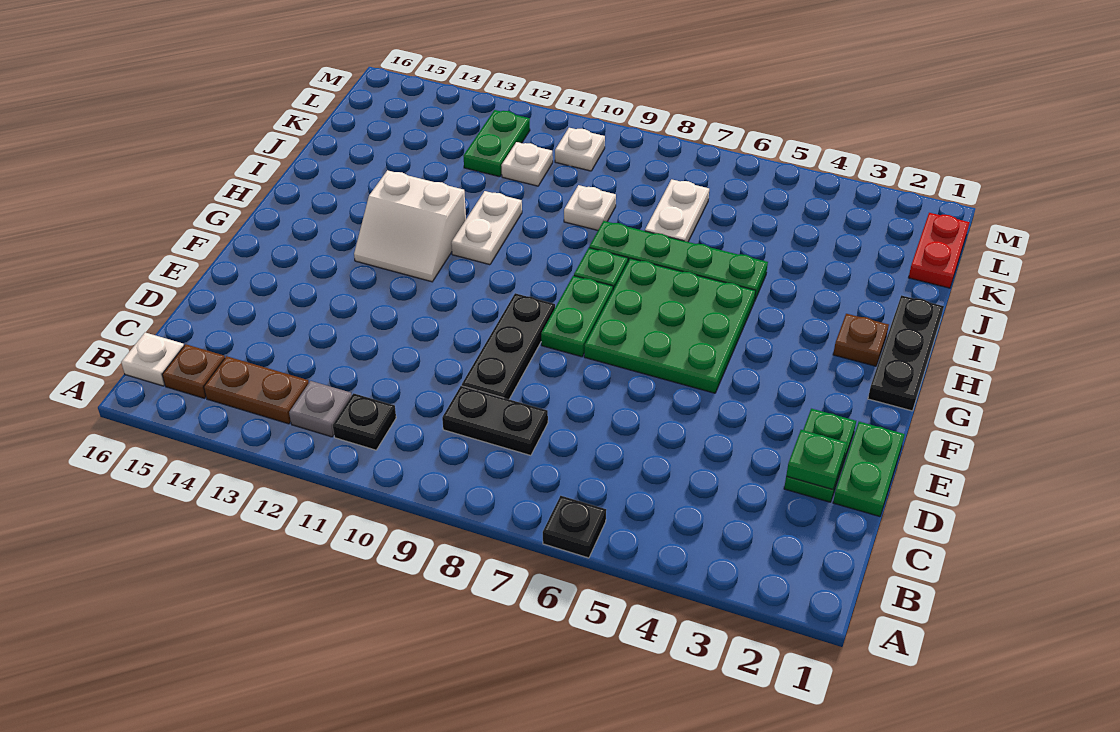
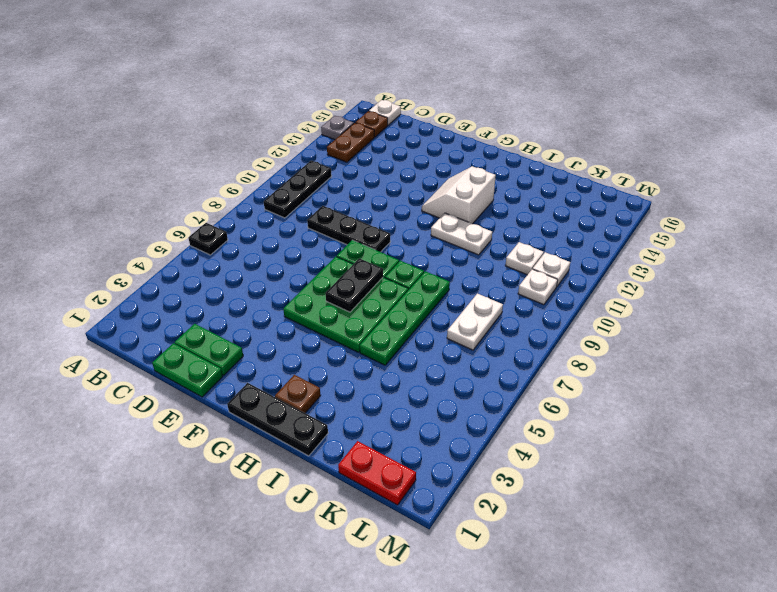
black plate B11 level 1 -> black plate B9:B11 level 1
grey plate B12 level 1 -> grey plate A14 level 1
black plate C8:C9 level 1 -> black plate G6:G7 level 2
green plate D2 level 2 -> none
white plate J7:K7 level 1 -> white plate K7:K8 level 1
white plate J9 level 1 -> white plate L11 level 1
green plate K12:L12 level 1 -> none

